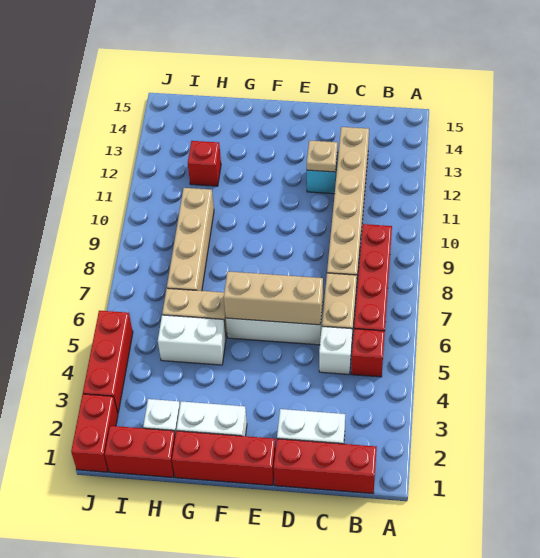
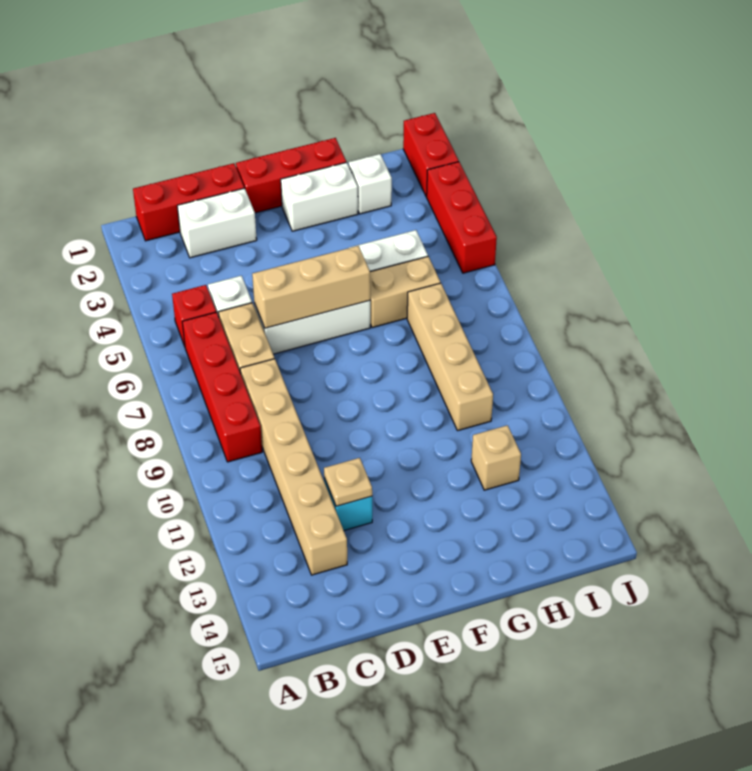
red brick H1:I1 level 1 -> none
red brick H12 level 1 -> tan brick H12 level 1

